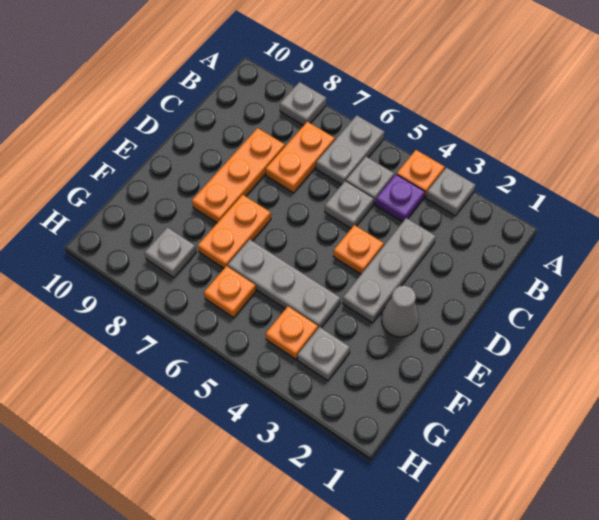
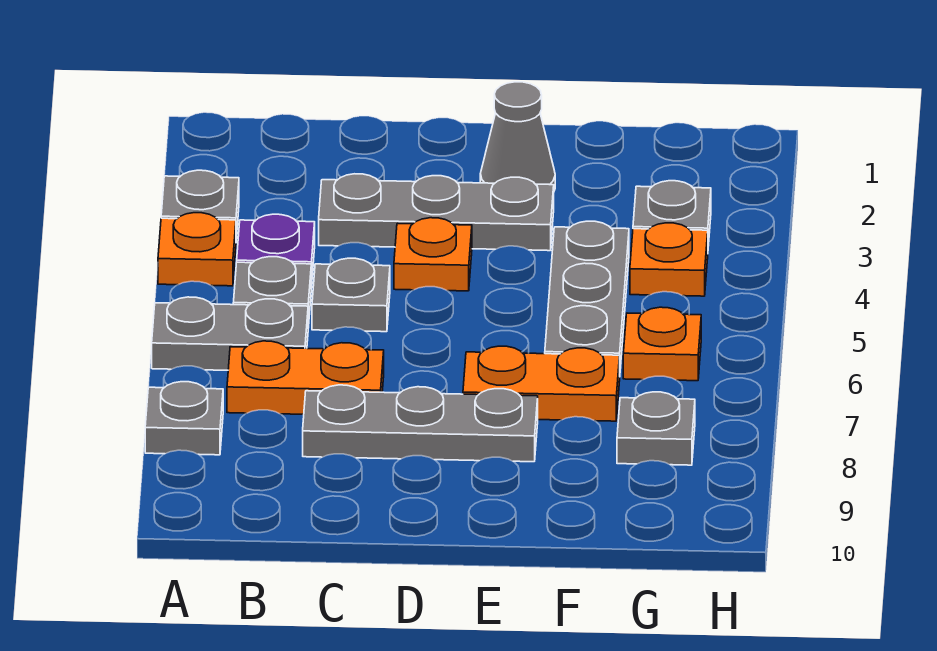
orange plate C8:E8 level 1 -> grey plate C8:E8 level 1

